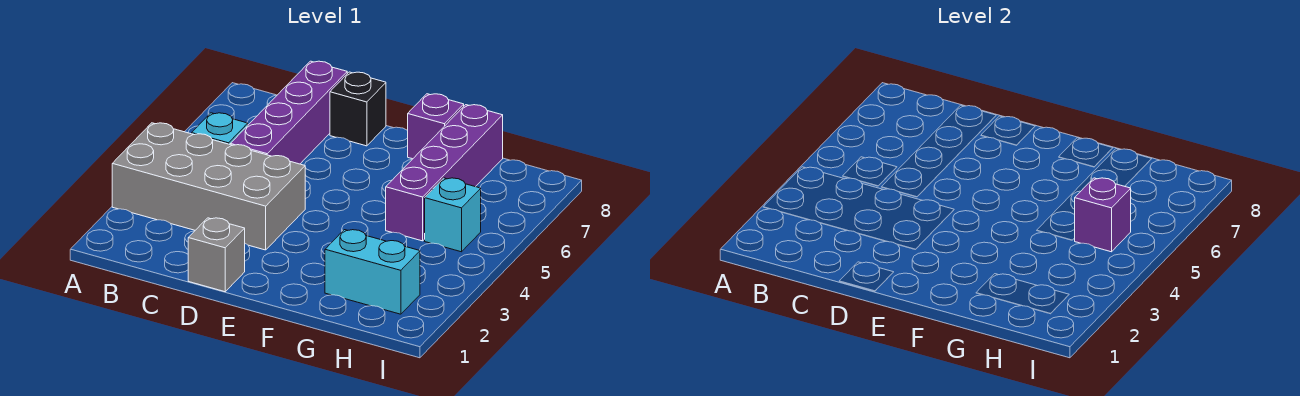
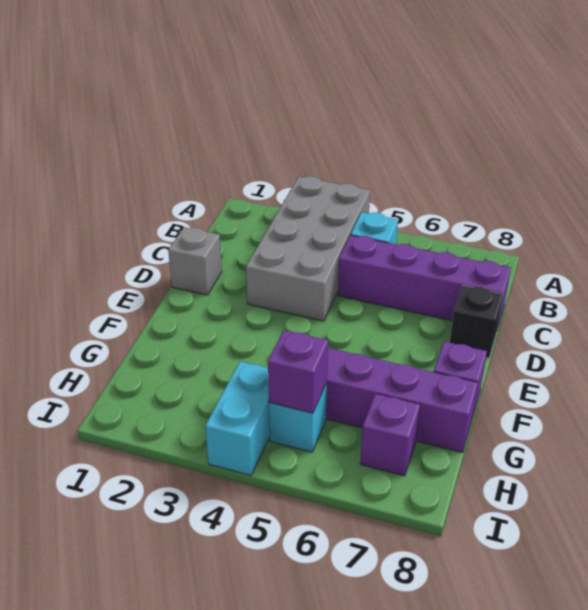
cyan brick G2:H2 level 1 -> cyan brick H4:I4 level 1
none -> purple brick H7 level 1

